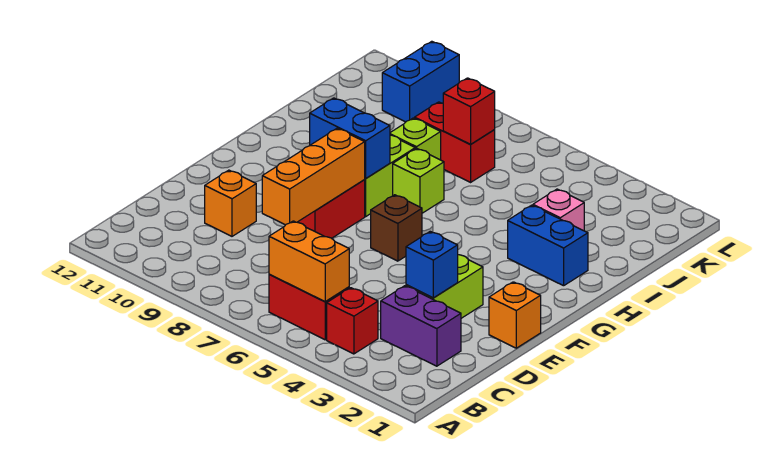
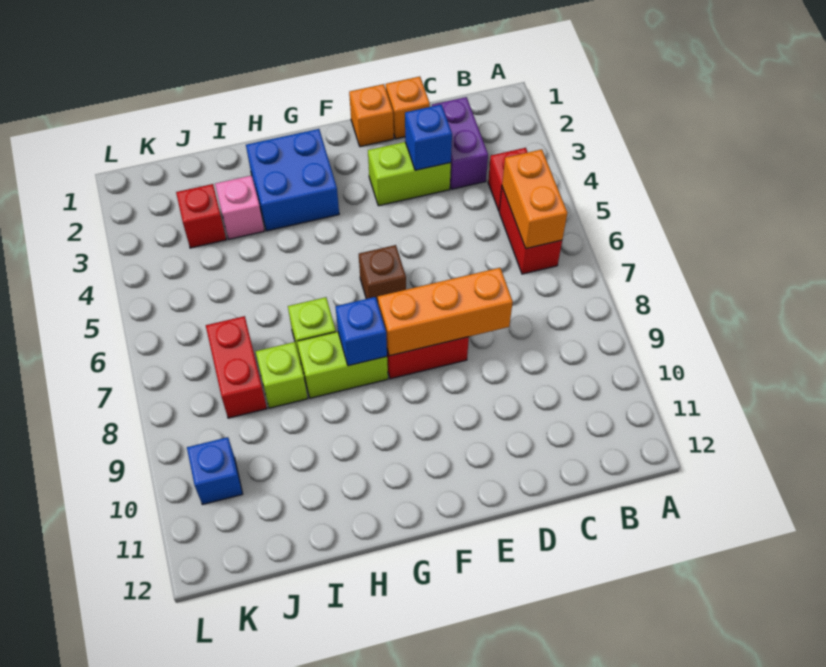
orange brick D10 level 1 -> orange brick D1 level 1
blue brick G8:G9 level 2 -> blue brick G8 level 2
blue brick H2:H3 level 1 -> blue brick G2:H3 level 1
red brick J7 level 2 -> red brick J3 level 1
blue brick K10:L10 level 1 -> blue brick K10 level 1

